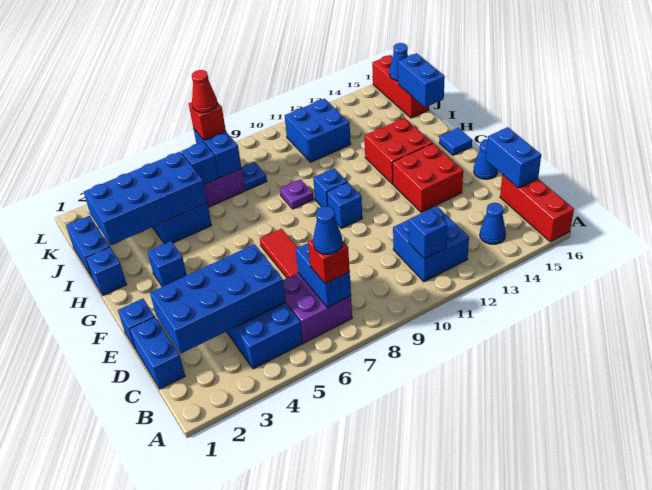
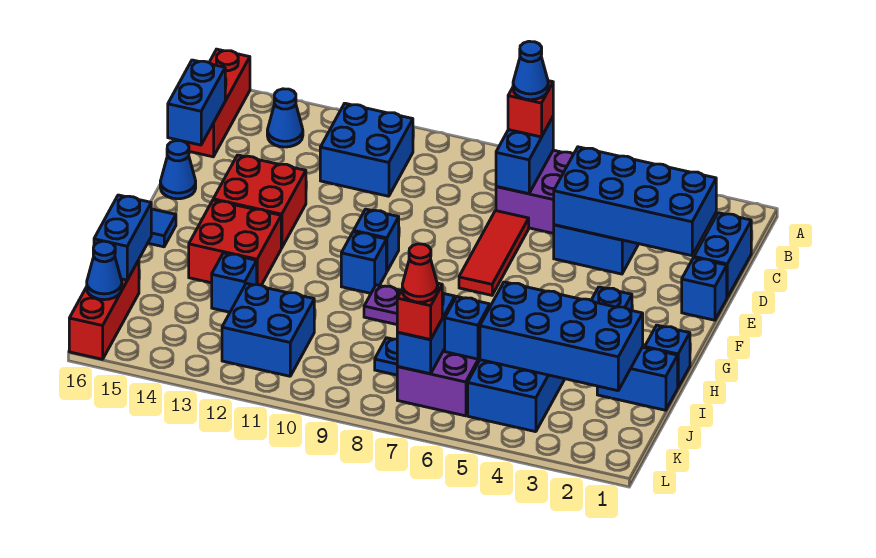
blue brick B11 level 2 -> blue brick I13 level 1
blue brick I1:J1 level 1 -> blue brick I1:I2 level 1

